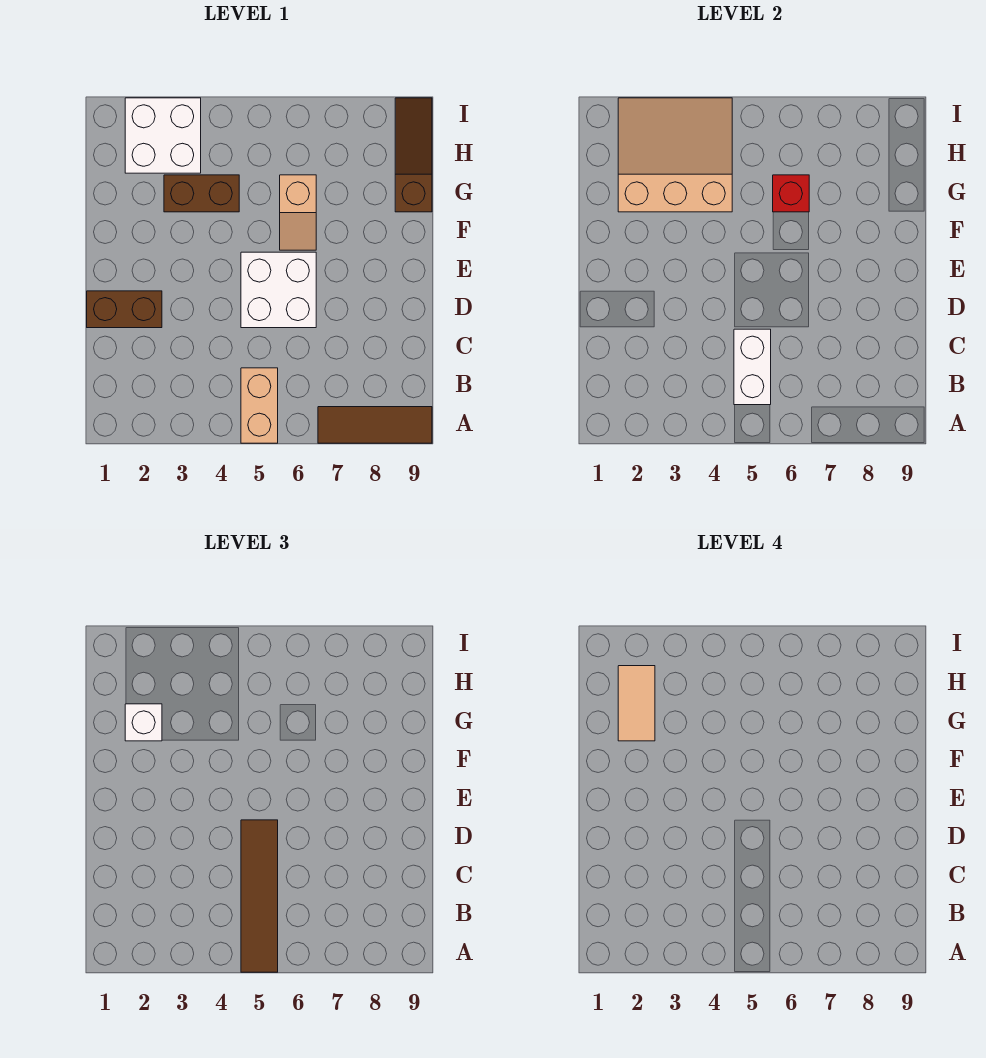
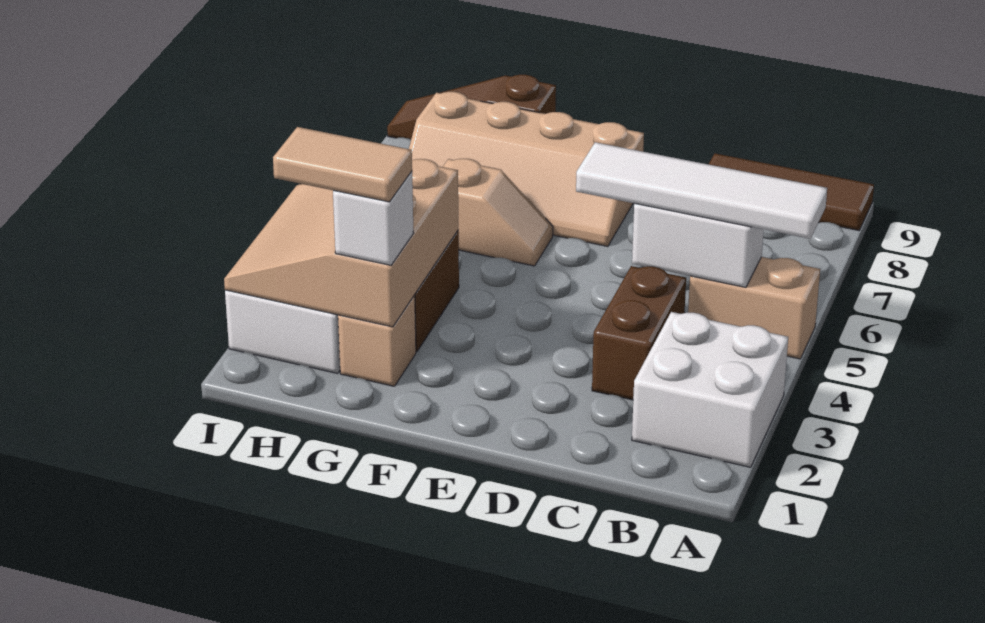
brown tile A5:D5 level 3 -> white tile A5:D5 level 3
brown tile A7:A9 level 1 -> brown tile A9:C9 level 1
brown brick D1:D2 level 1 -> brown brick C3:C4 level 1
white brick D5:E6 level 1 -> white brick A2:B3 level 1
none -> tan slope E7:H8 level 1 top 8
none -> tan brick G2 level 1
red brick G6 level 2 -> none

